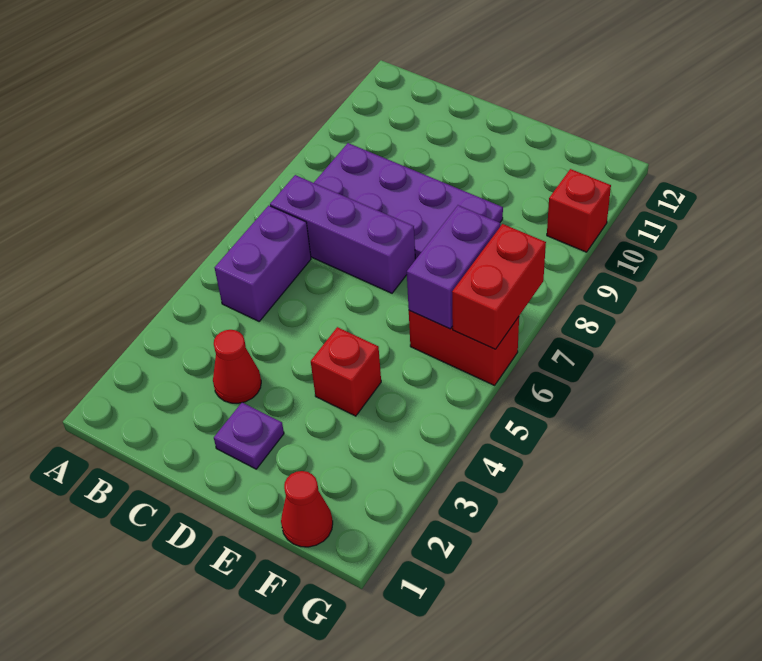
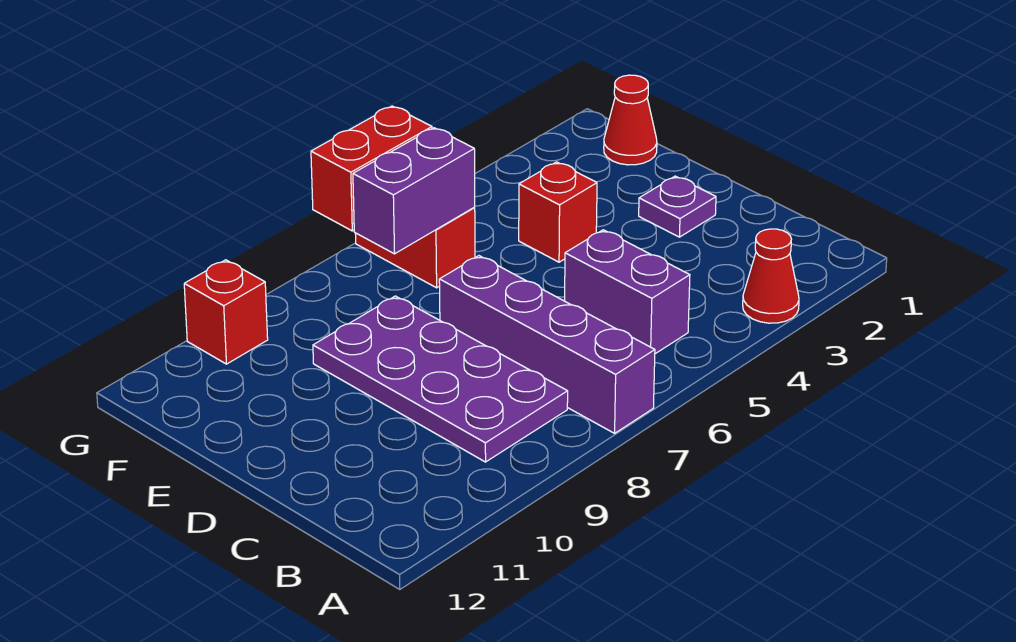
purple brick B5:B6 level 1 -> purple brick B5:C5 level 1
purple brick B7:D7 level 1 -> purple brick A7:D7 level 1
red cone C3 level 1 -> red cone A3 level 1

